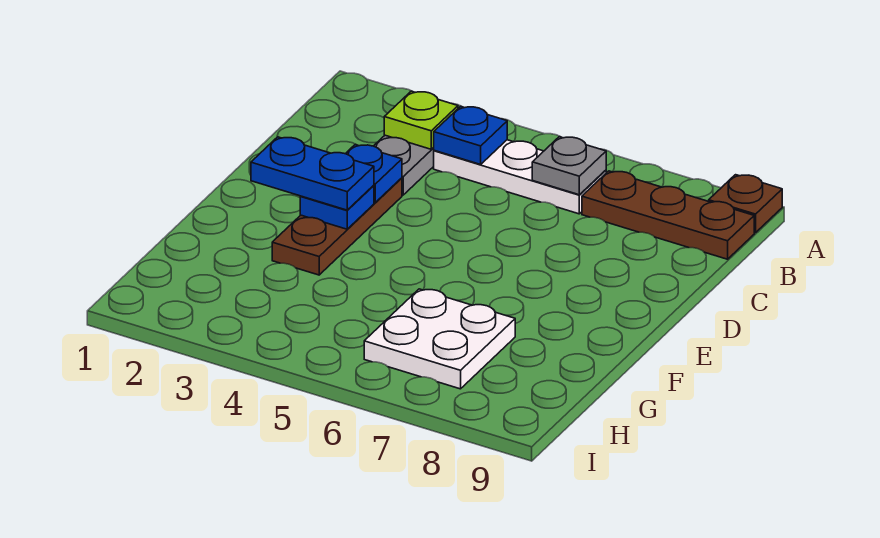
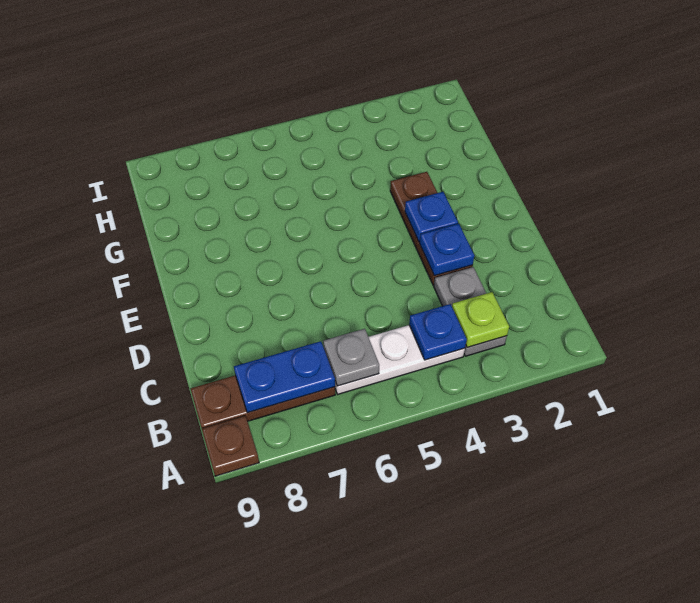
blue plate E2:E3 level 3 -> blue plate B7:B8 level 2
white plate G6:H7 level 1 -> none

